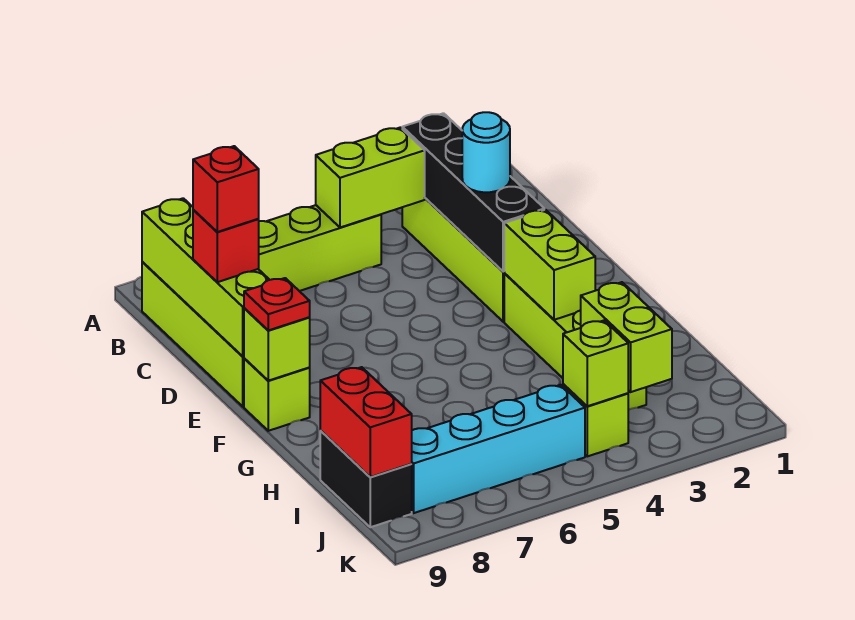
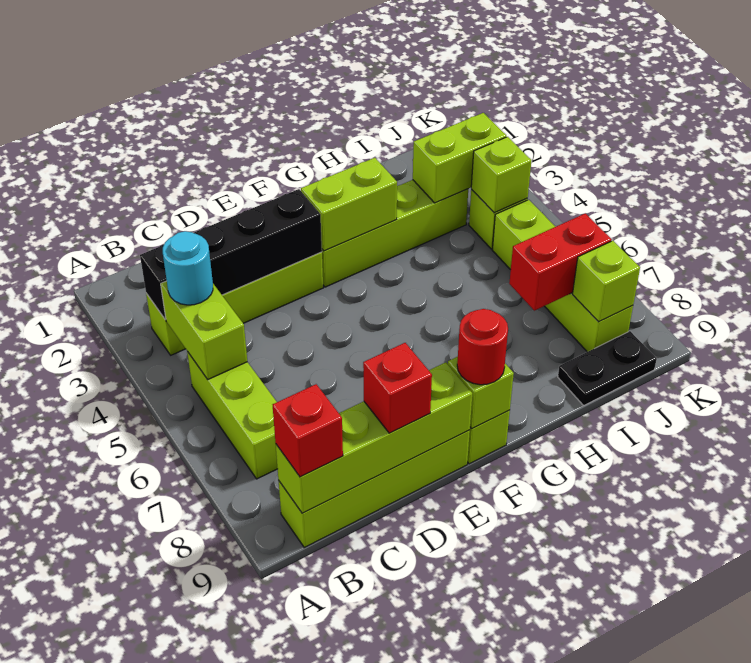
cyan round brick D3 level 3 -> cyan round brick B4 level 3
red brick D9 level 4 -> red brick B9 level 3
red plate F9 level 3 -> red round brick F9 level 3
black brick I9:J9 level 1 -> black plate I9:J9 level 1
red brick I9:J9 level 2 -> red brick I7:J7 level 2
cyan brick J5:J8 level 1 -> lime brick J5:J8 level 1
none -> lime brick J8 level 2

